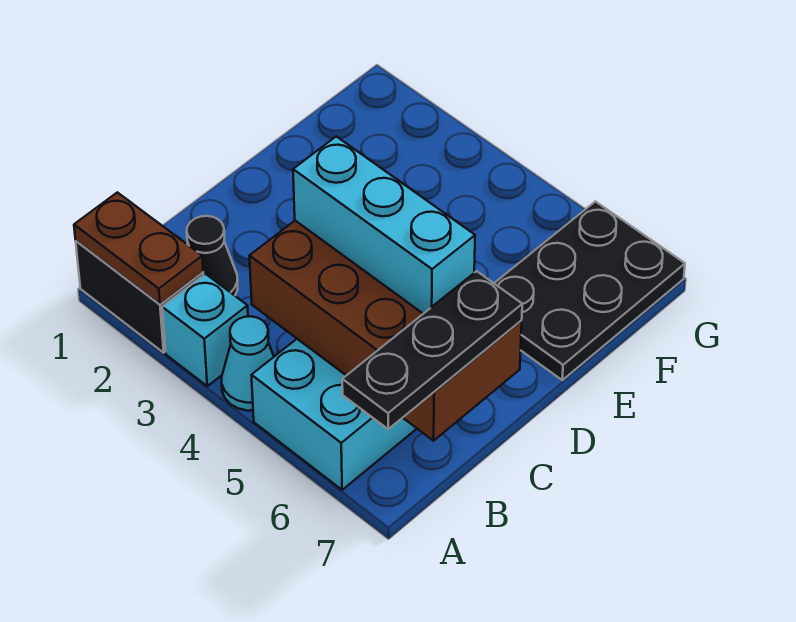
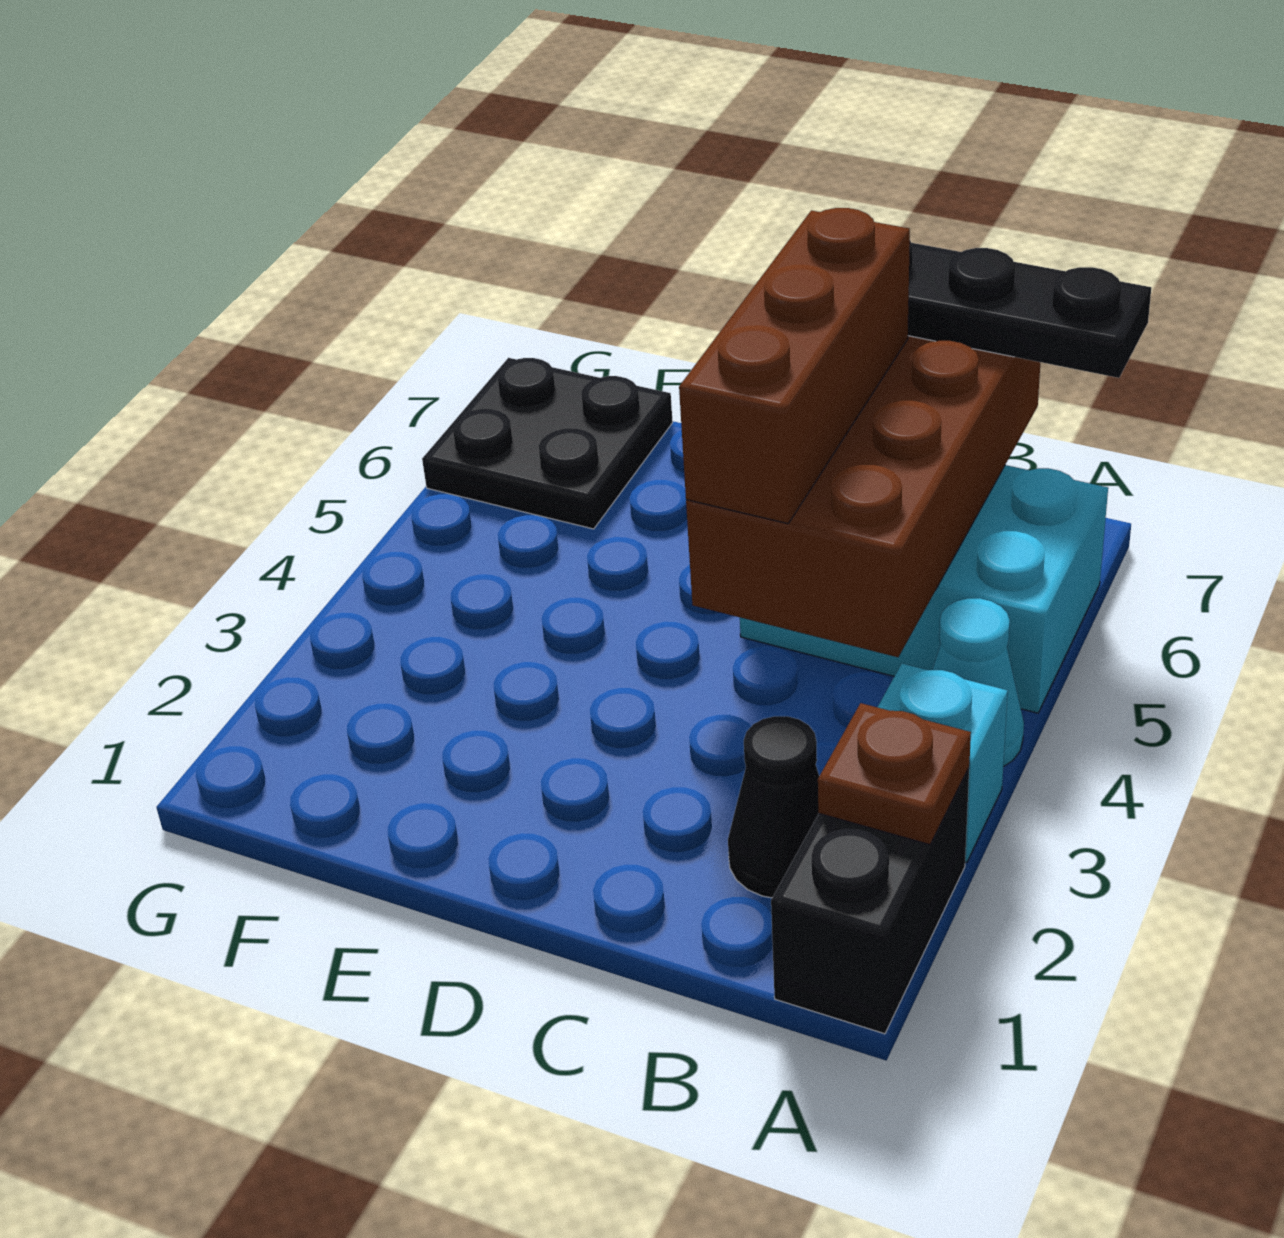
brown plate A1:A2 level 2 -> brown plate A2 level 2
cyan brick C4:C6 level 3 -> brown brick C4:C6 level 3
black plate E6:G7 level 1 -> black plate F6:G7 level 1

